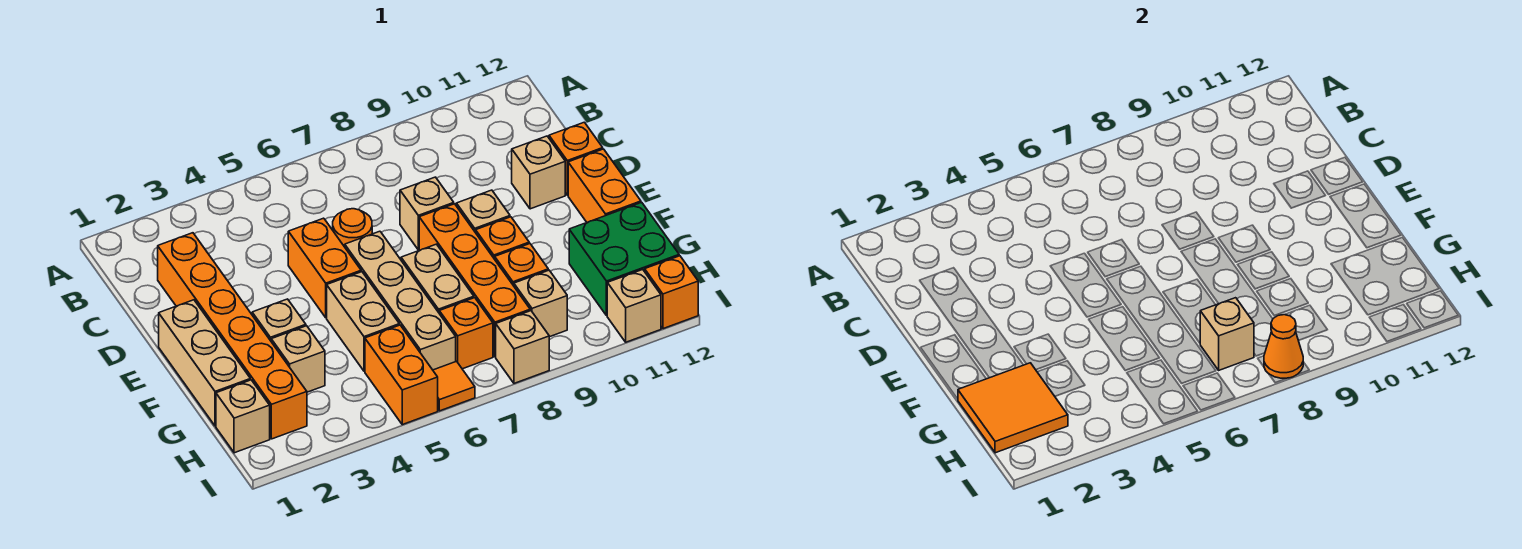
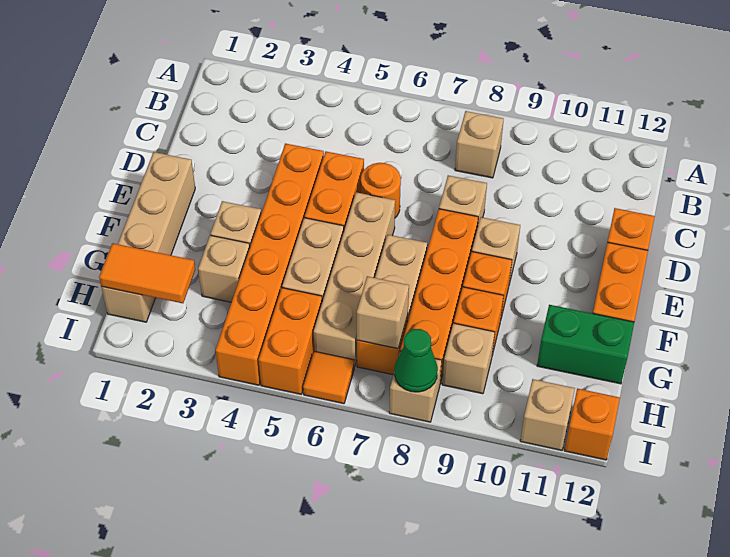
orange brick C2:H2 level 1 -> orange brick D4:I4 level 1
tan brick D11 level 1 -> tan brick B8 level 1
orange tile G1:H2 level 2 -> orange tile H1:H2 level 2
green brick G11:H12 level 1 -> green brick G11:G12 level 1
orange cone I8 level 2 -> green cone I8 level 2

